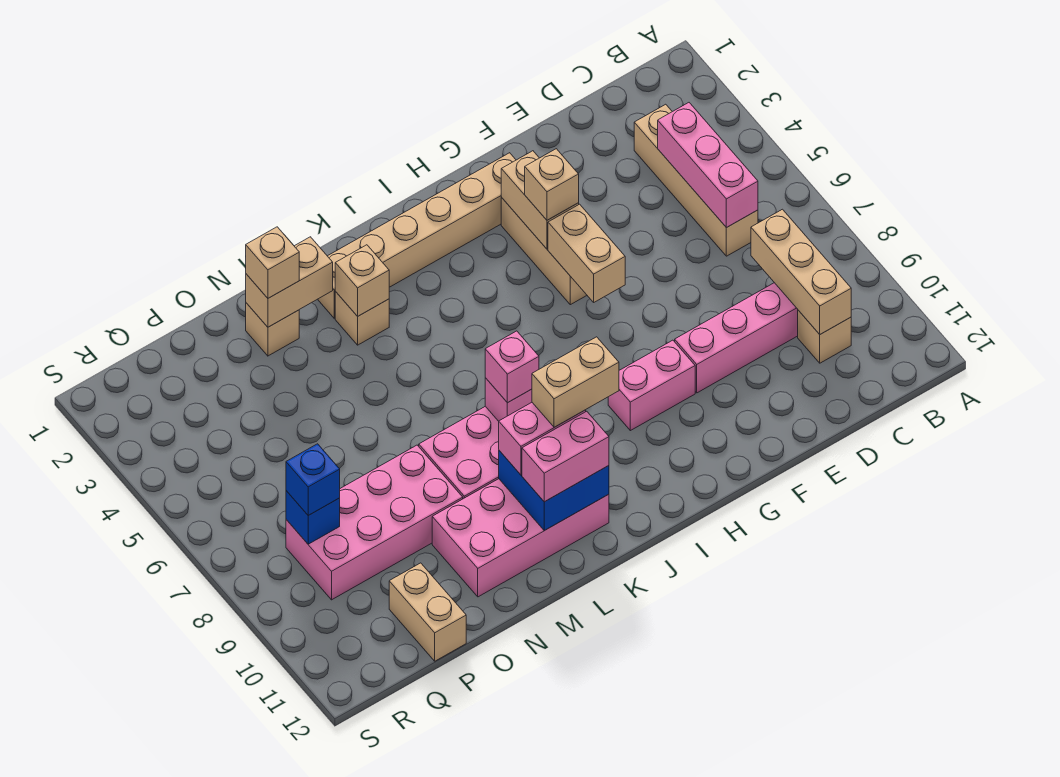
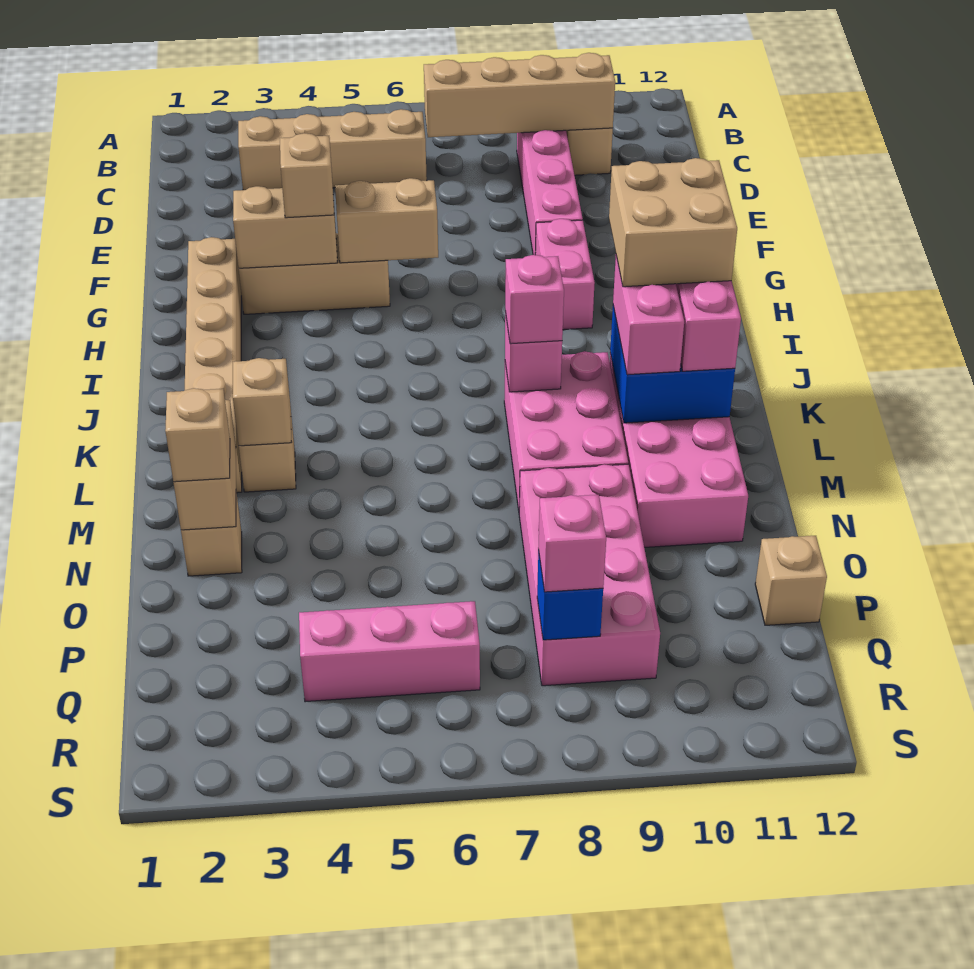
pink brick C4:C6 level 2 -> pink brick Q4:Q6 level 1
tan brick C8:C10 level 2 -> tan brick C7:C10 level 2
tan brick J10:K10 level 4 -> tan brick J10:K11 level 4
tan brick P11:P12 level 1 -> tan brick P12 level 1
blue brick Q8 level 3 -> pink brick Q8 level 3

